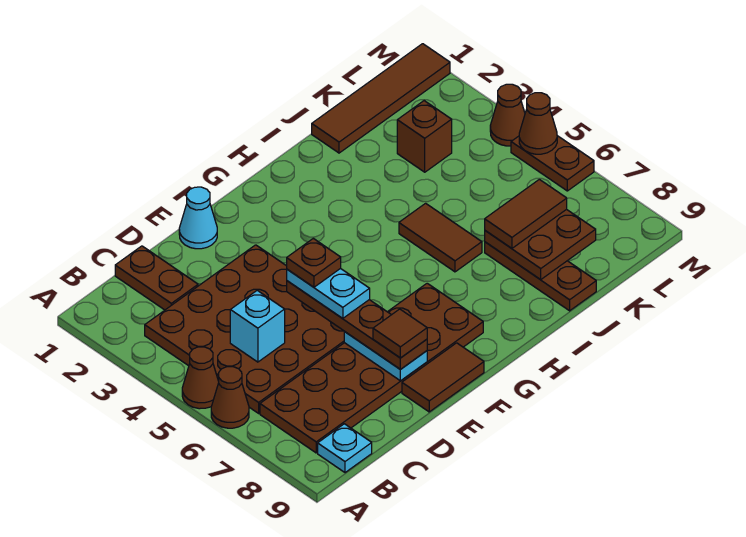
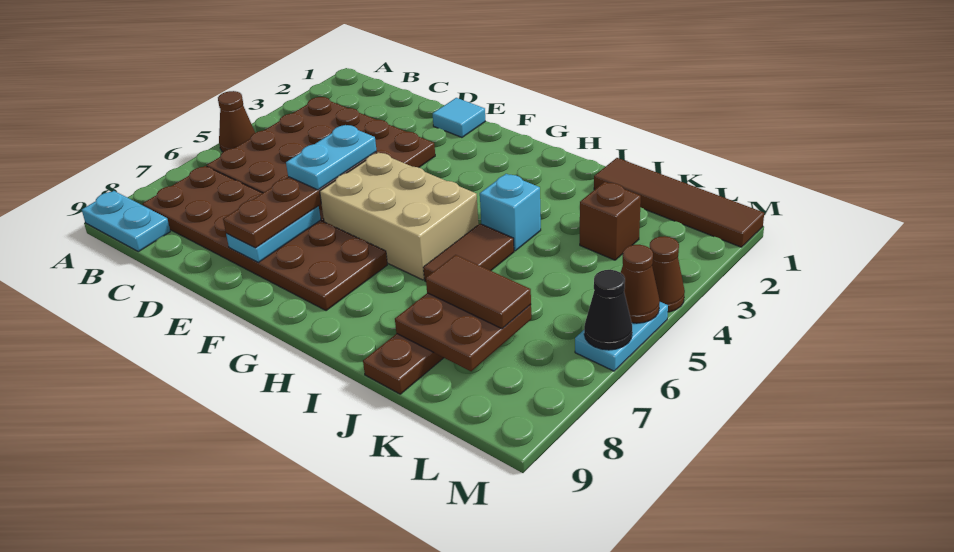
brown cone A6 level 1 -> none
cyan plate B9 level 1 -> cyan plate A9:B9 level 1
brown plate C1:C2 level 1 -> none
cyan brick C5 level 2 -> cyan brick I4 level 1
cyan cone E1 level 1 -> cyan tile E1 level 1
brown plate E5 level 5 -> none
brown tile E8 level 4 -> none
brown tile E9:F9 level 1 -> none
none -> tan brick F5:H6 level 1
brown plate M5:M6 level 1 -> cyan plate M5:M6 level 1
none -> black cone M6 level 2

